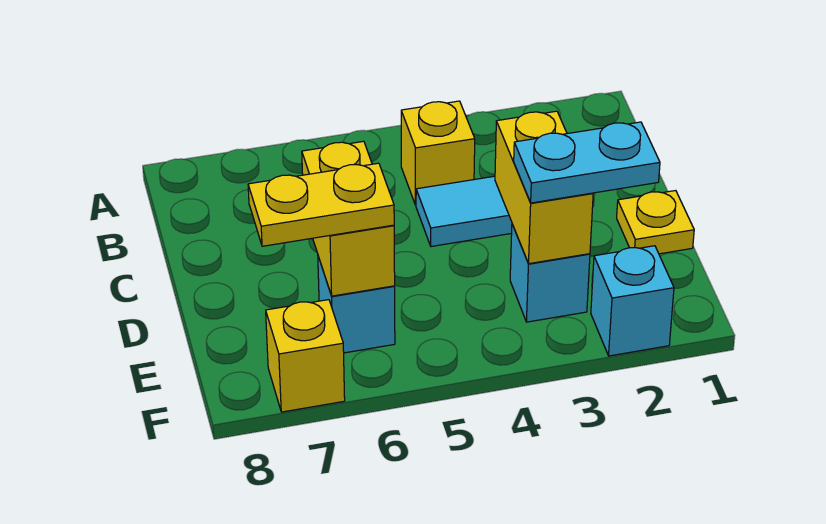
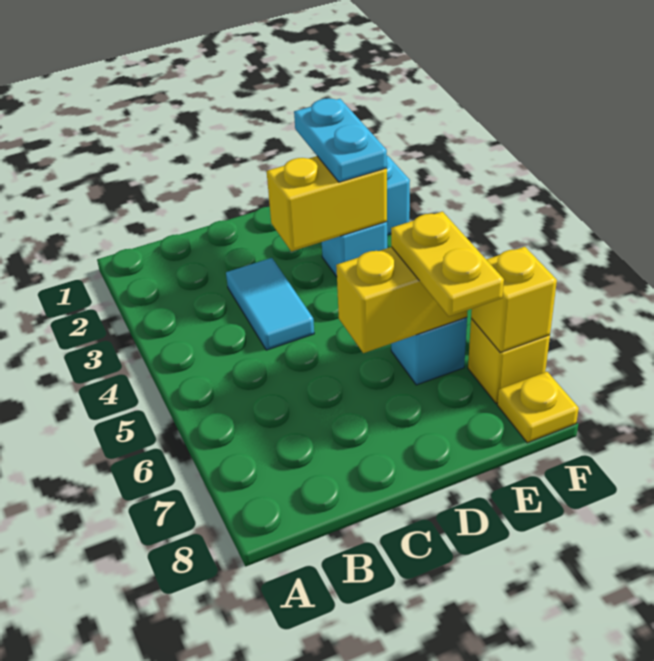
yellow brick B4 level 1 -> yellow brick F7 level 2
yellow plate D1 level 1 -> yellow plate F8 level 1

